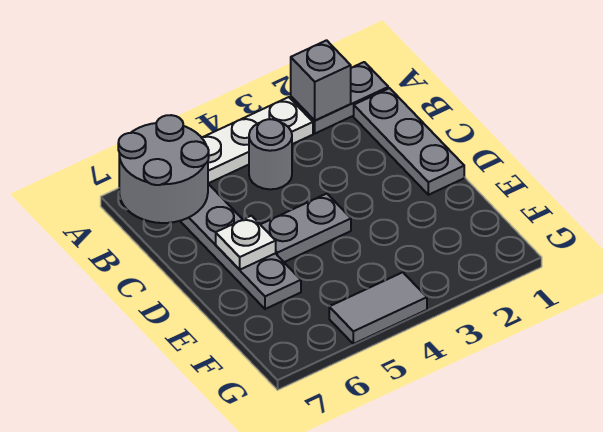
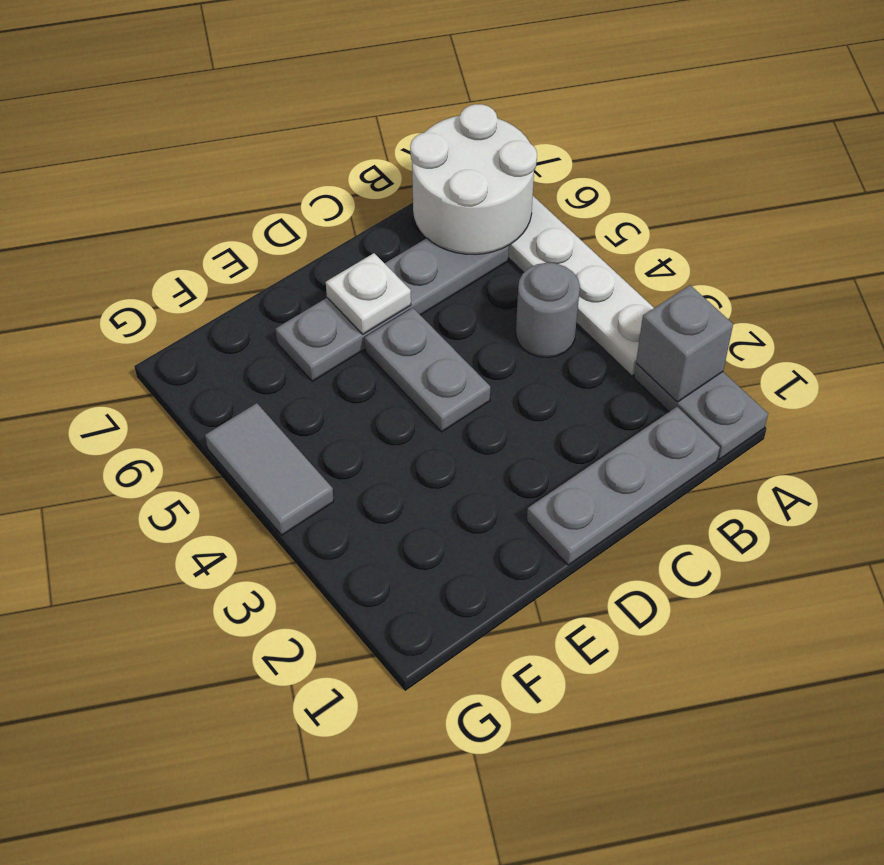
grey round brick A6:B7 level 2 -> white round brick A6:B7 level 2

